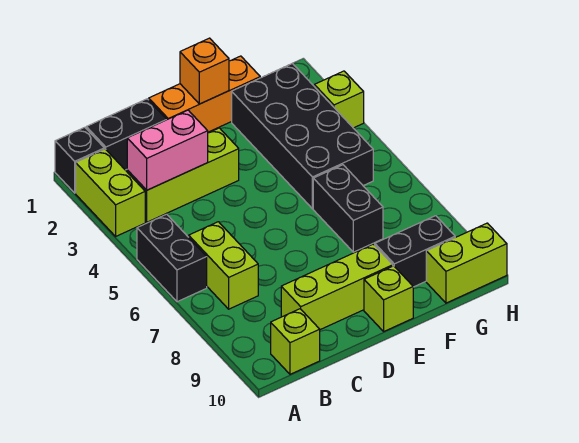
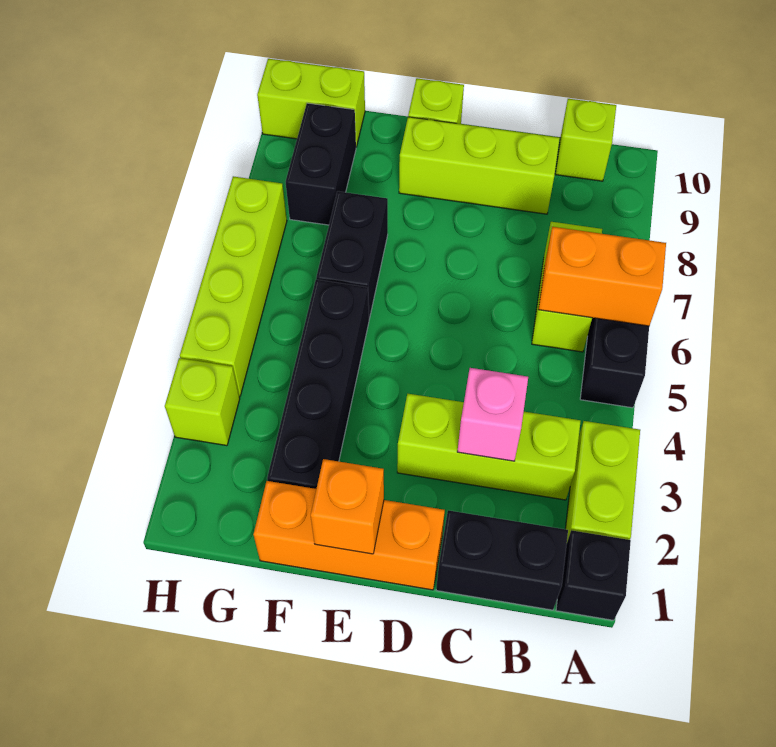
none -> orange brick A6:B6 level 2
pink brick B3:C3 level 2 -> pink brick C3 level 2
black brick F2:G5 level 1 -> black brick F2:F5 level 1
black brick F9:G9 level 1 -> black brick G8:G9 level 1
none -> lime brick H4:H7 level 1

